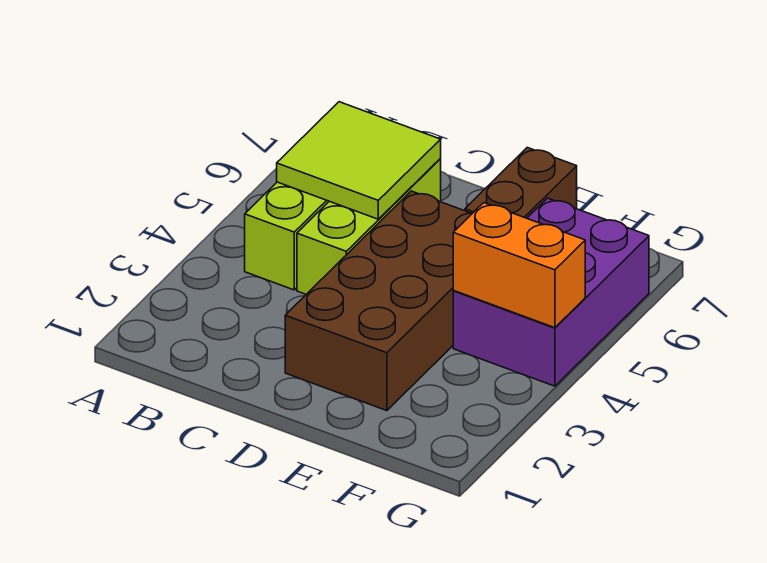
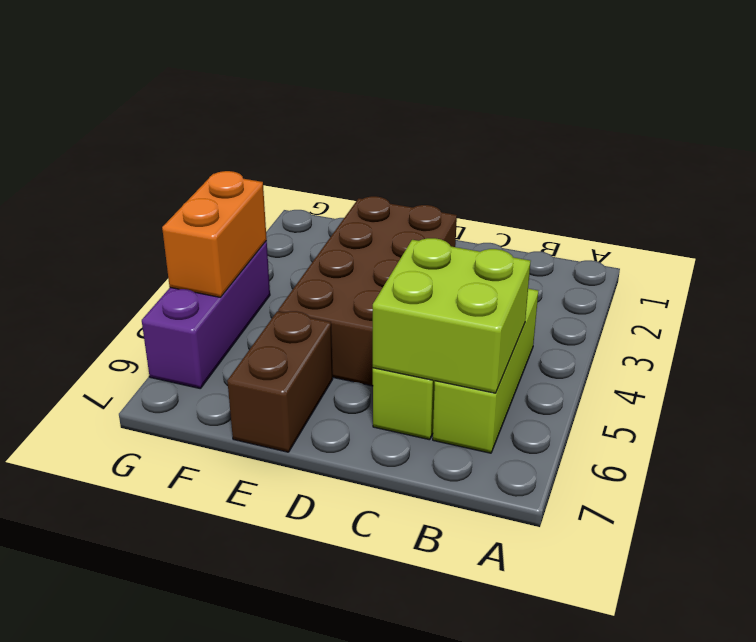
lime tile B5:C6 level 2 -> lime brick B5:C6 level 2
purple brick F4:G6 level 1 -> purple brick G4:G6 level 1
orange brick F4:G4 level 2 -> orange brick G4:G5 level 2

